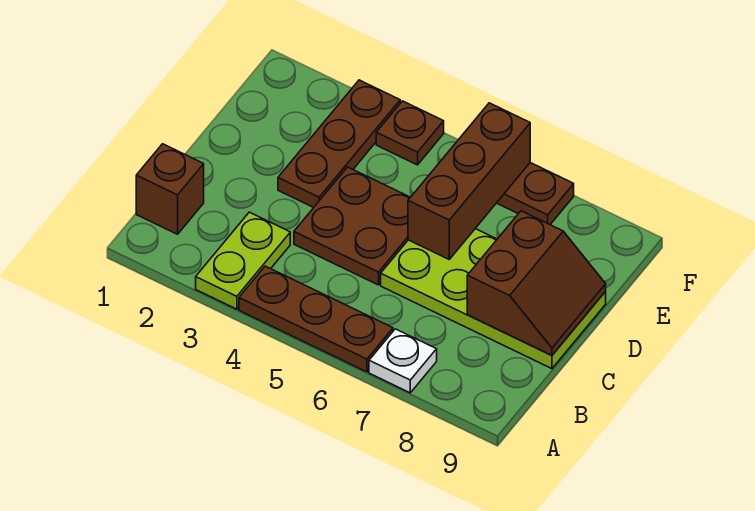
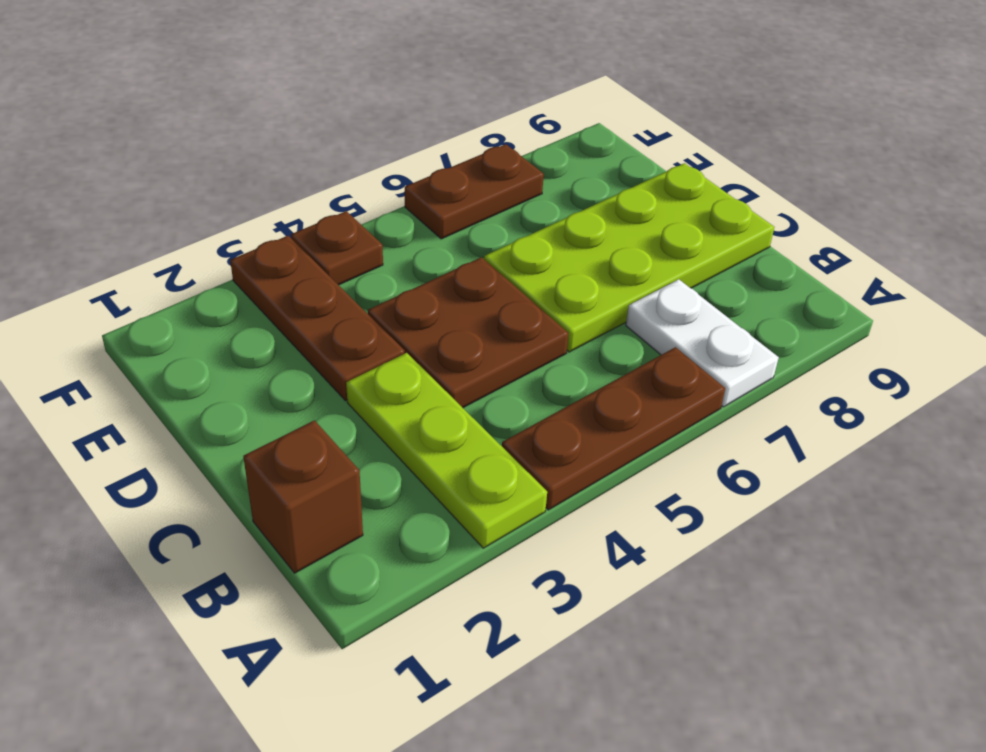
lime plate A3:B3 level 1 -> lime plate A3:C3 level 1
white plate A7 level 1 -> white plate A7:B7 level 1
brown slope C8:D9 level 2 top 8 -> none
brown brick D6:F6 level 2 -> none

